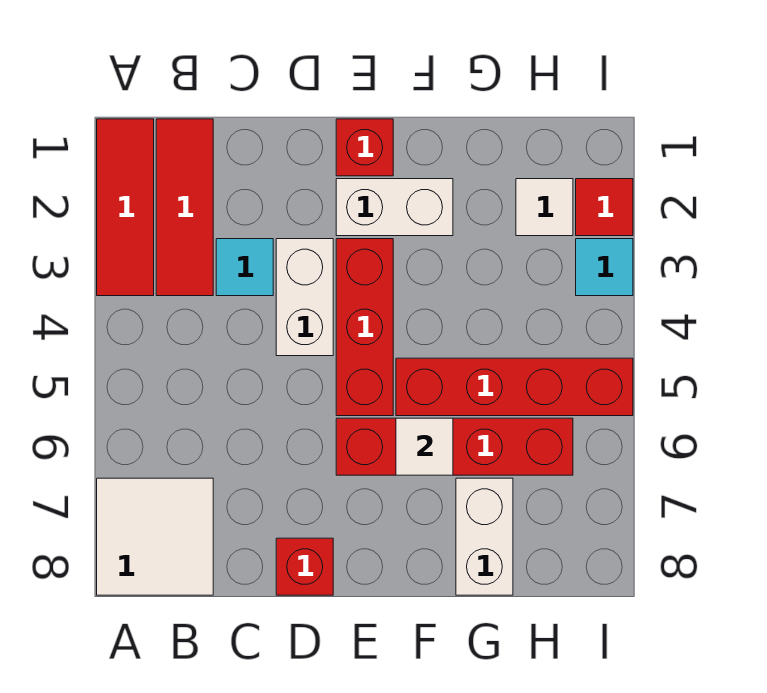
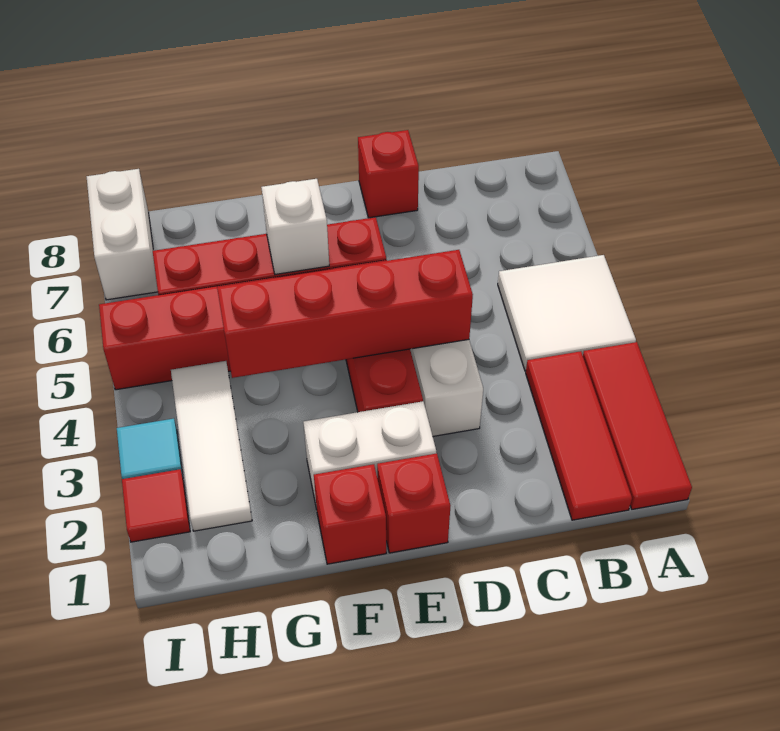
white tile A7:B8 level 1 -> white tile A4:B5 level 1
cyan tile C3 level 1 -> none
none -> red brick D4:G4 level 2
none -> red brick F1 level 1
white tile F6 level 2 -> white brick F6 level 2
white brick G7:G8 level 1 -> white brick I7:I8 level 1
white tile H2 level 1 -> white tile H2:H4 level 1

